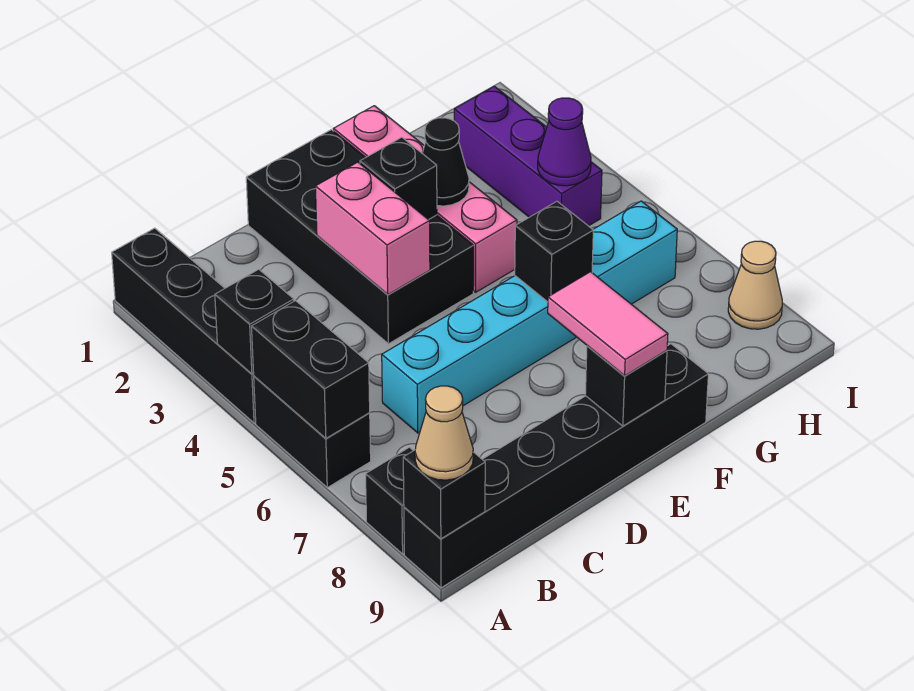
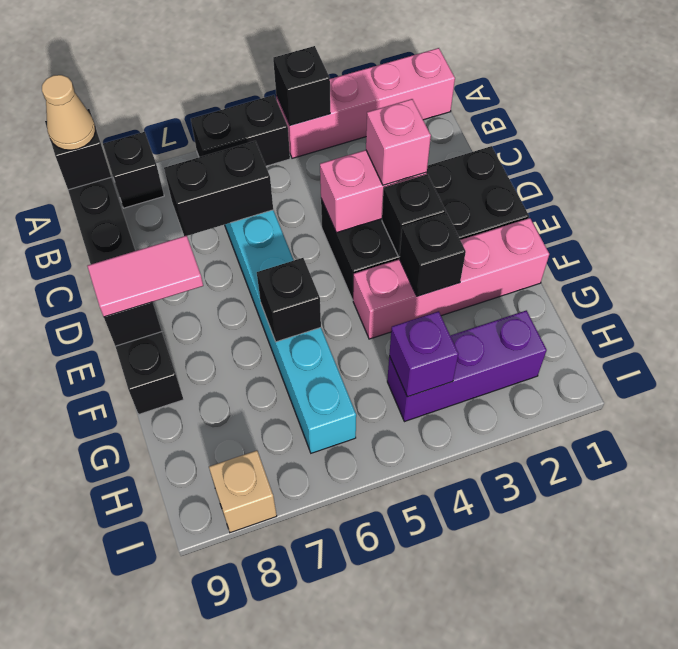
black brick A1:A4 level 1 -> pink brick A1:A4 level 1
black brick A5:A6 level 2 -> black brick C6:C7 level 2
none -> pink brick D3 level 3
black cone F3 level 2 -> black brick F3 level 2
purple cone H4 level 2 -> purple brick H4 level 2
tan cone I8 level 1 -> tan brick I8 level 1

